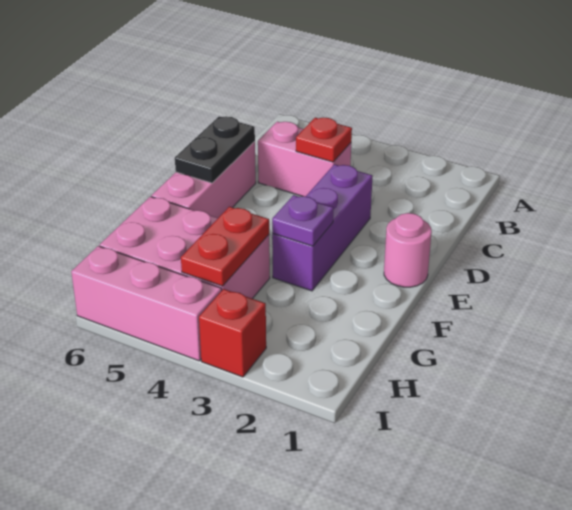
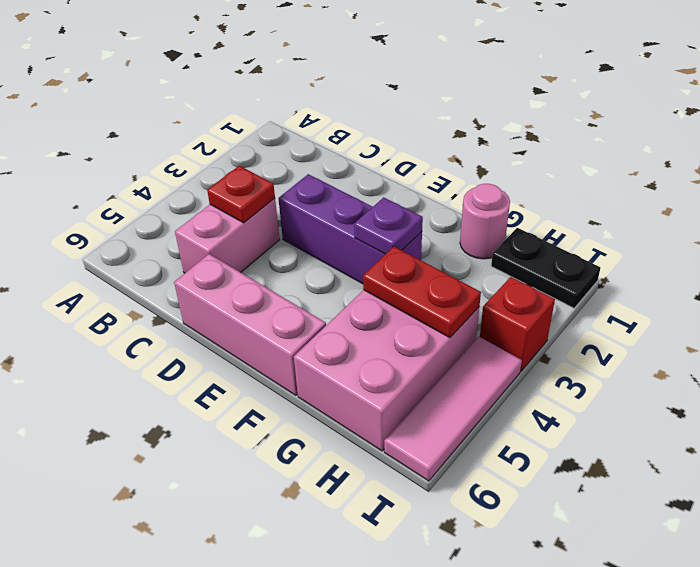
black plate D6:E6 level 2 -> black plate H1:I1 level 1
pink round brick E1 level 1 -> pink round brick G1 level 1
pink brick I4:I6 level 1 -> pink tile I4:I6 level 1

